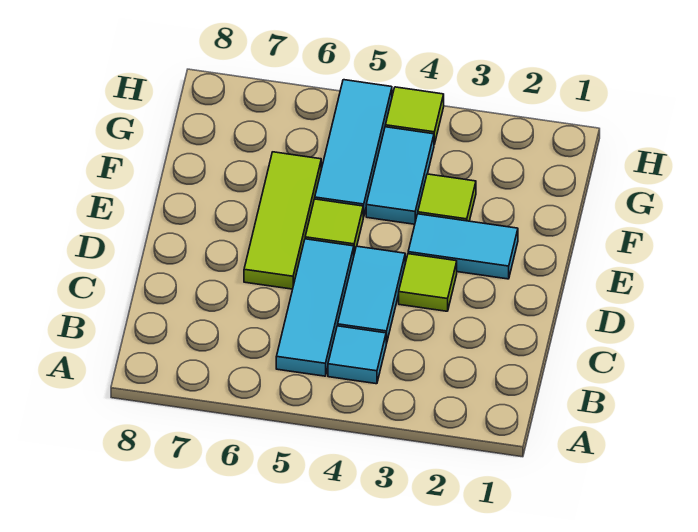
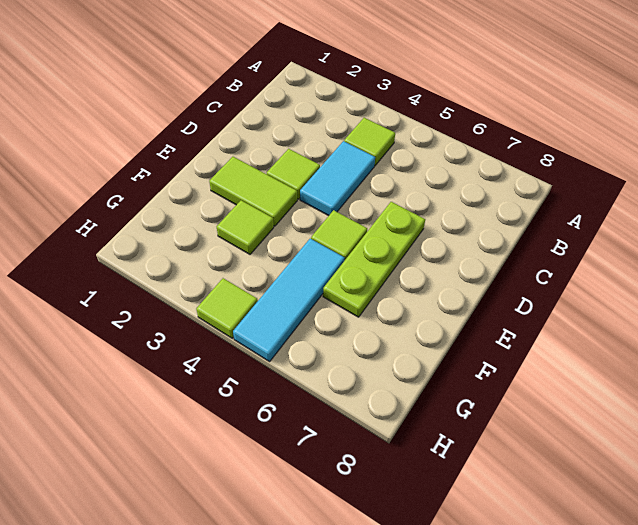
cyan tile B4 level 1 -> lime tile B4 level 1
cyan tile B5:D5 level 1 -> none
lime tile D6:F6 level 1 -> lime plate D6:F6 level 1
cyan tile E2:E3 level 1 -> lime tile E2:E3 level 1
cyan tile F4:G4 level 1 -> none

